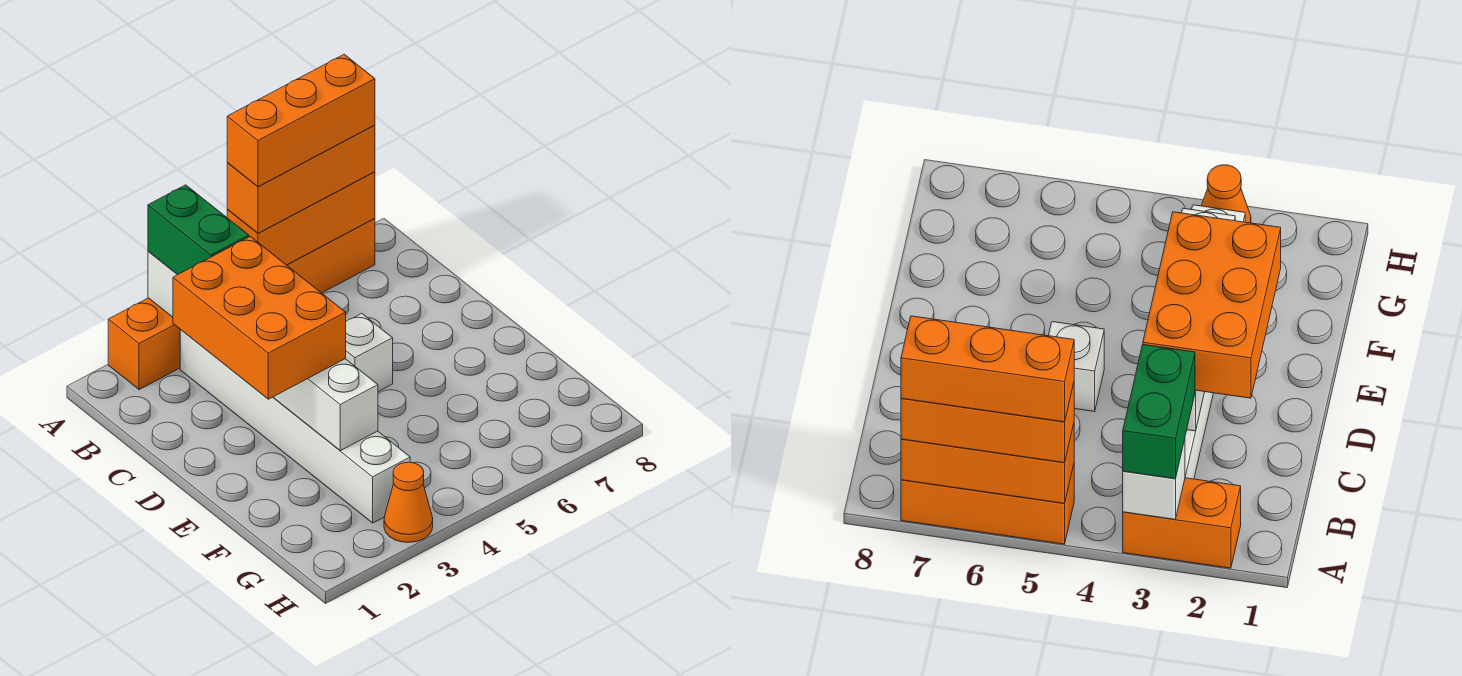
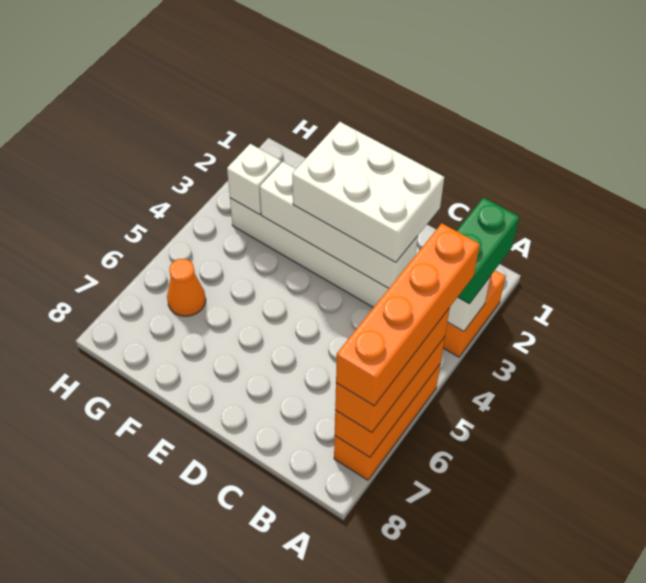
green brick A3:B3 level 3 -> green brick A2:A3 level 3
orange brick A5:A7 level 4 -> orange brick A4:A7 level 4
orange brick C2:E3 level 3 -> white brick C2:E3 level 3
white brick D5 level 1 -> white brick G3 level 2
orange cone H3 level 1 -> orange cone G6 level 1

